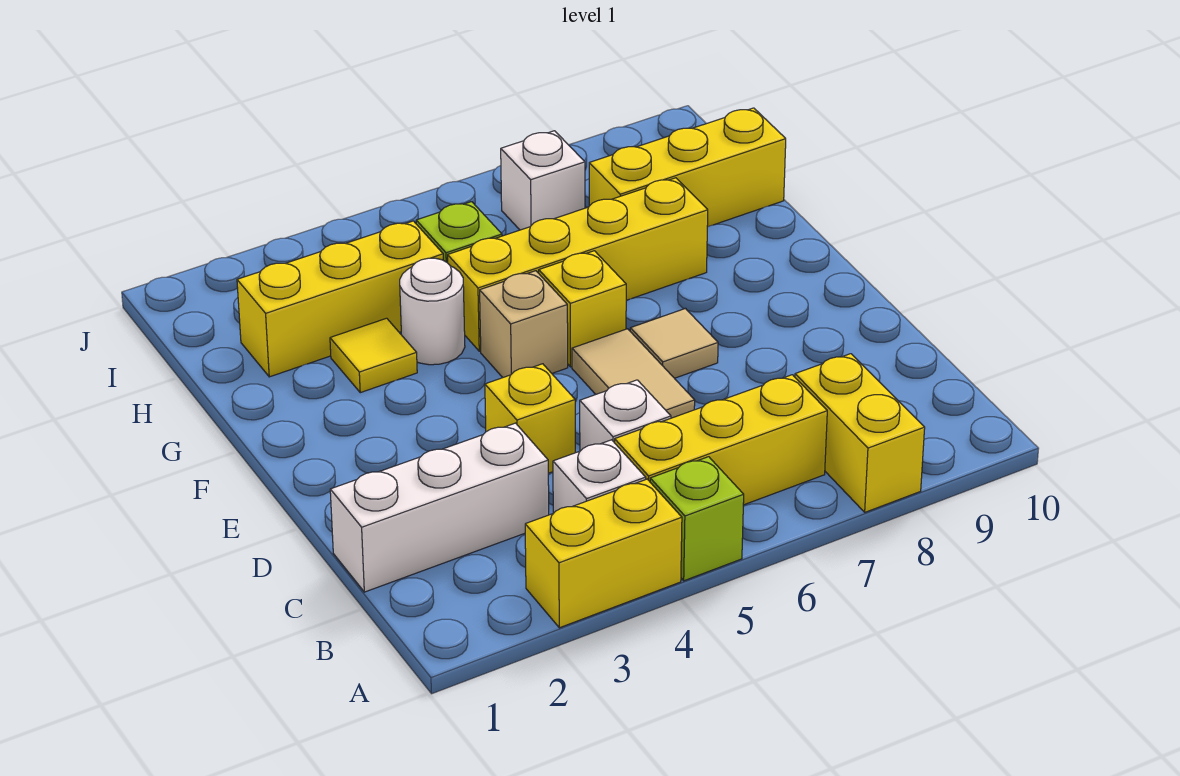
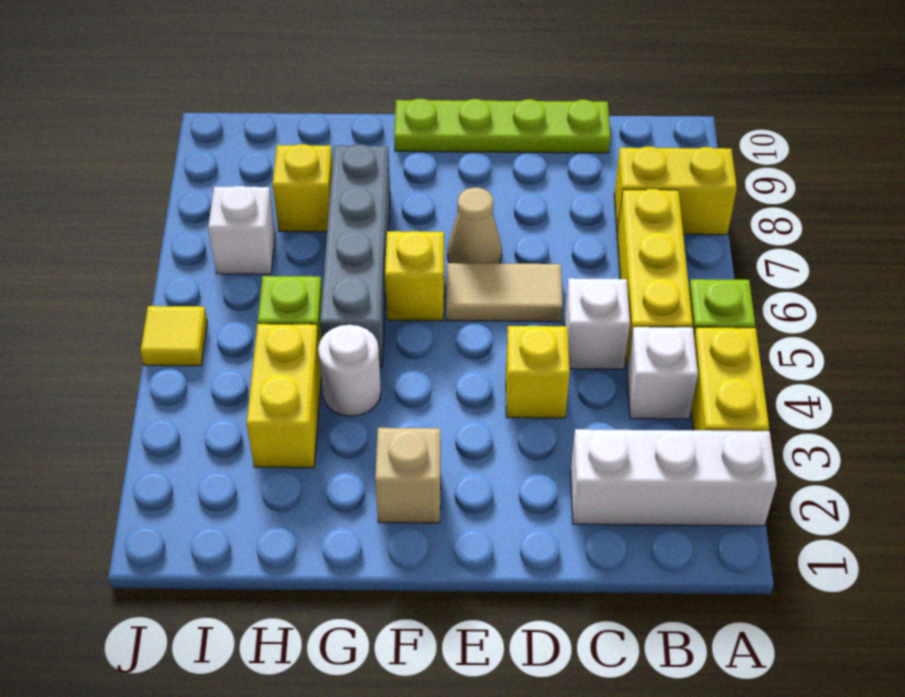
white brick C1:C3 level 1 -> white brick A2:C2 level 1
none -> lime plate C10:F10 level 1
tan tile E7 level 1 -> tan cone E7 level 1
tan brick F5 level 1 -> tan brick F2 level 1
yellow tile G3 level 1 -> yellow tile J5 level 1
yellow brick G5:G8 level 1 -> grey brick G5:G8 level 1
yellow brick H2:H4 level 1 -> yellow brick H3:H4 level 1
yellow brick H8:H10 level 1 -> yellow brick H8 level 1

